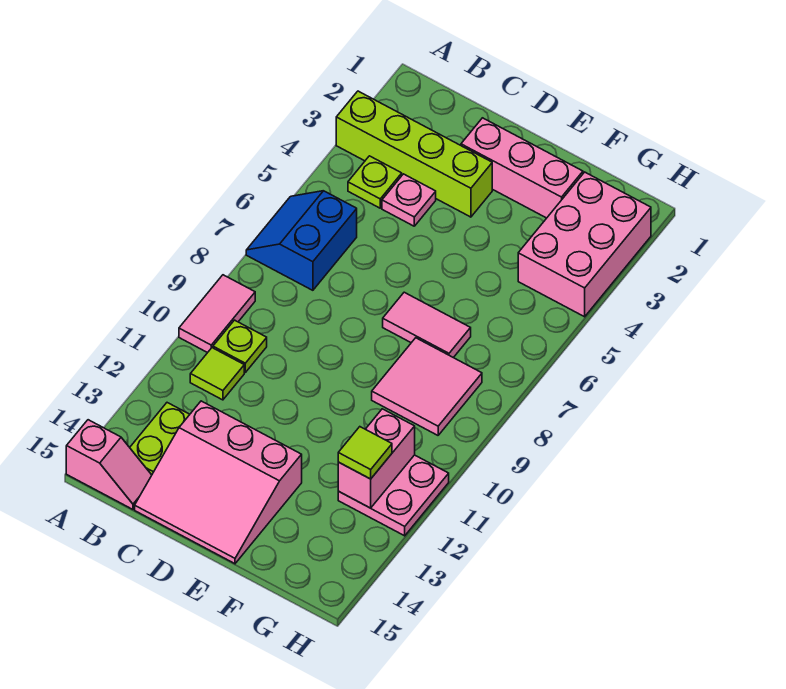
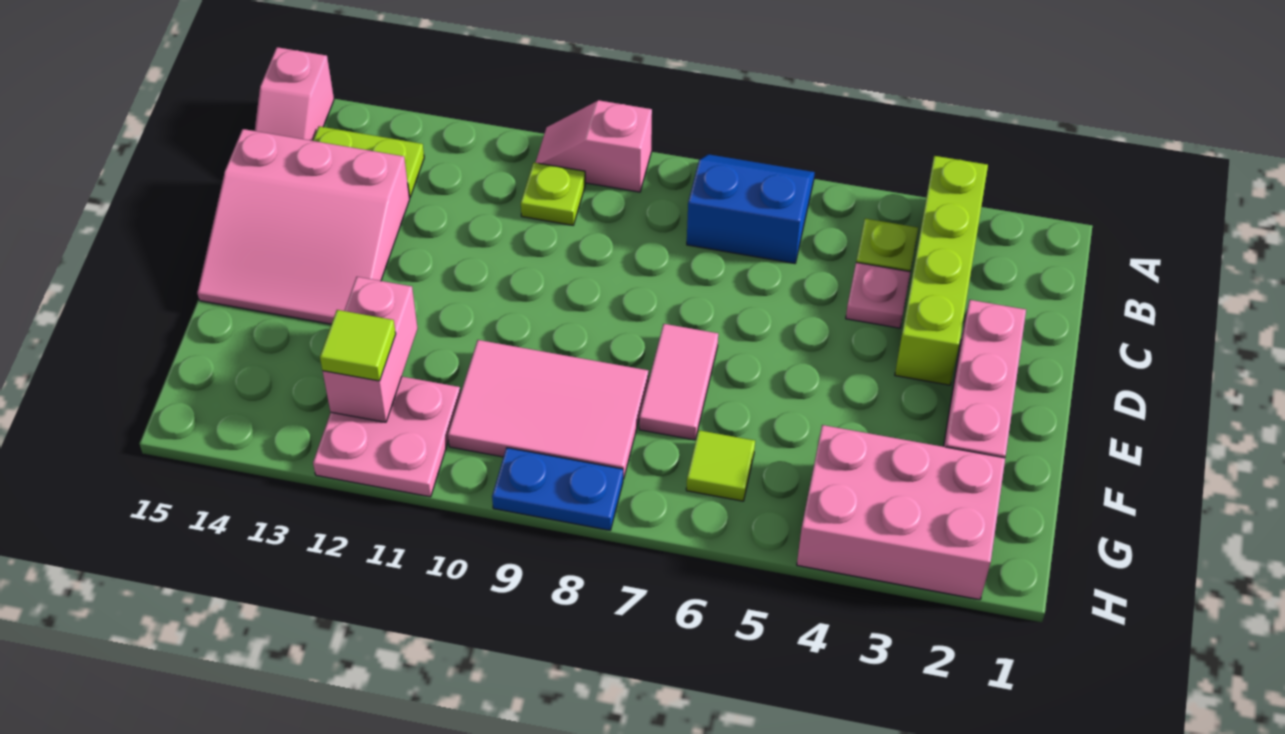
pink tile A9:A10 level 1 -> pink slope A9:A10 level 1 top 9
lime tile B11 level 1 -> lime tile G6 level 1
pink slope C13:E15 level 1 top 13 -> pink slope C13:E15 level 1 top C
pink tile F8:G9 level 1 -> pink tile F8:G10 level 1
pink brick G11:G12 level 2 -> pink brick F12:G12 level 2
none -> blue plate H8:H9 level 1

